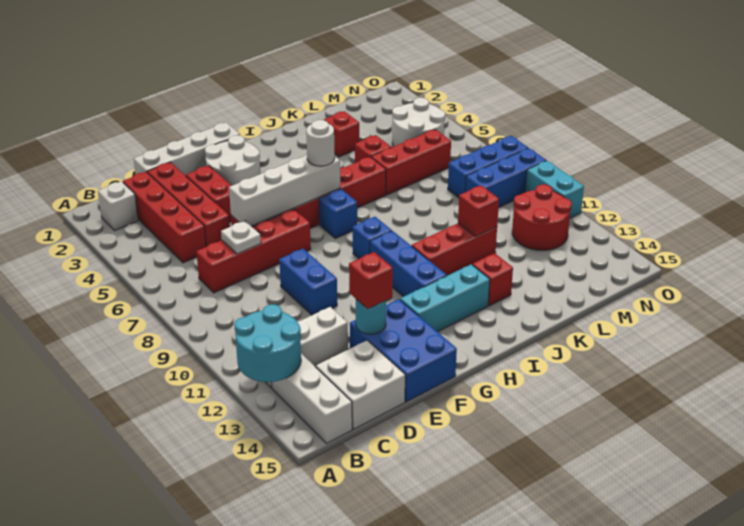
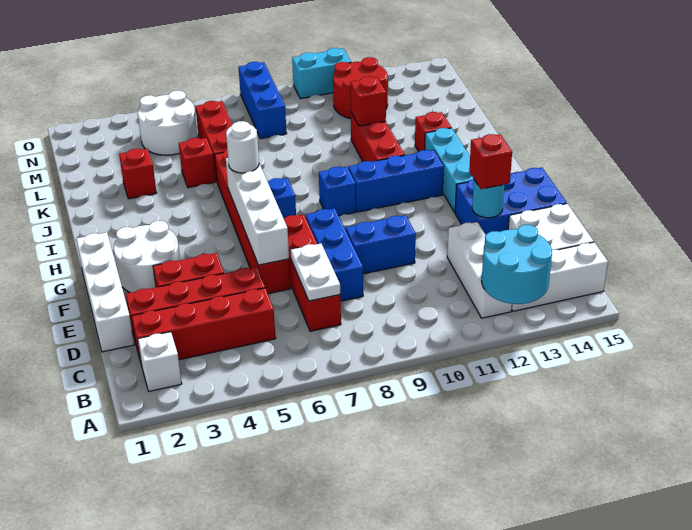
white plate D7 level 2 -> white plate C7:D7 level 2
blue brick M9:O9 level 1 -> blue brick D8:F8 level 1

